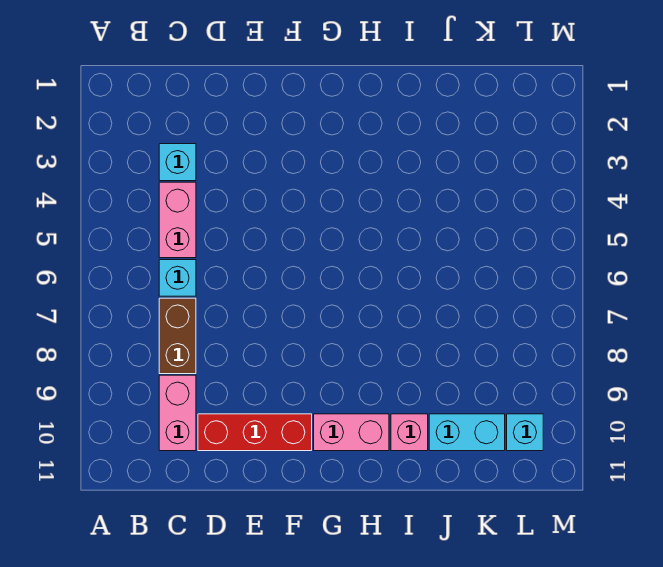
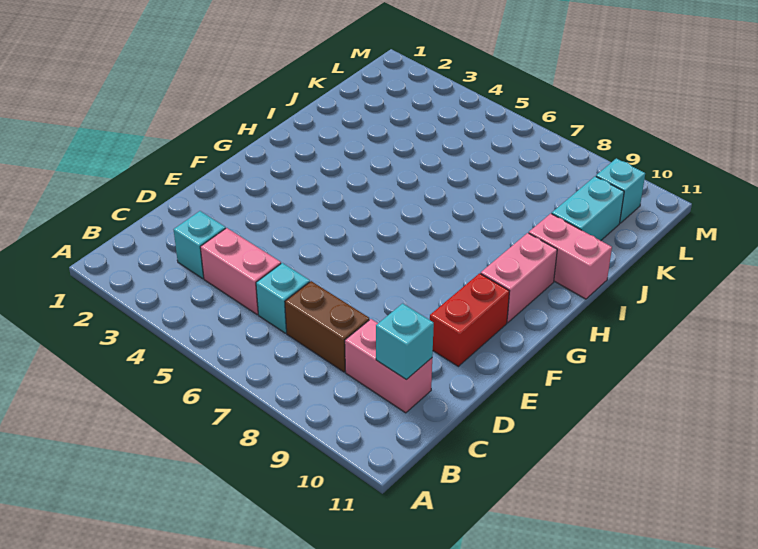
none -> cyan brick C10 level 2
red brick D10:F10 level 1 -> red brick E10:F10 level 1
pink brick I10 level 1 -> pink brick I10:I11 level 1

